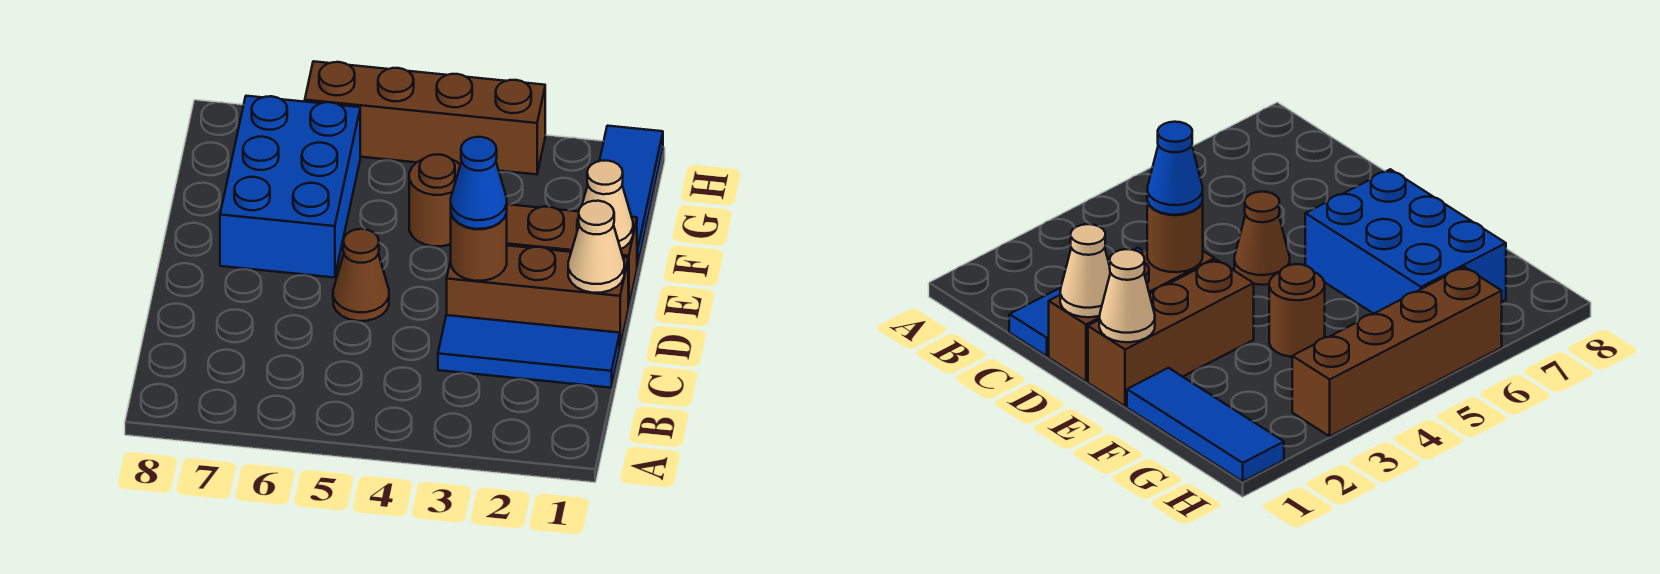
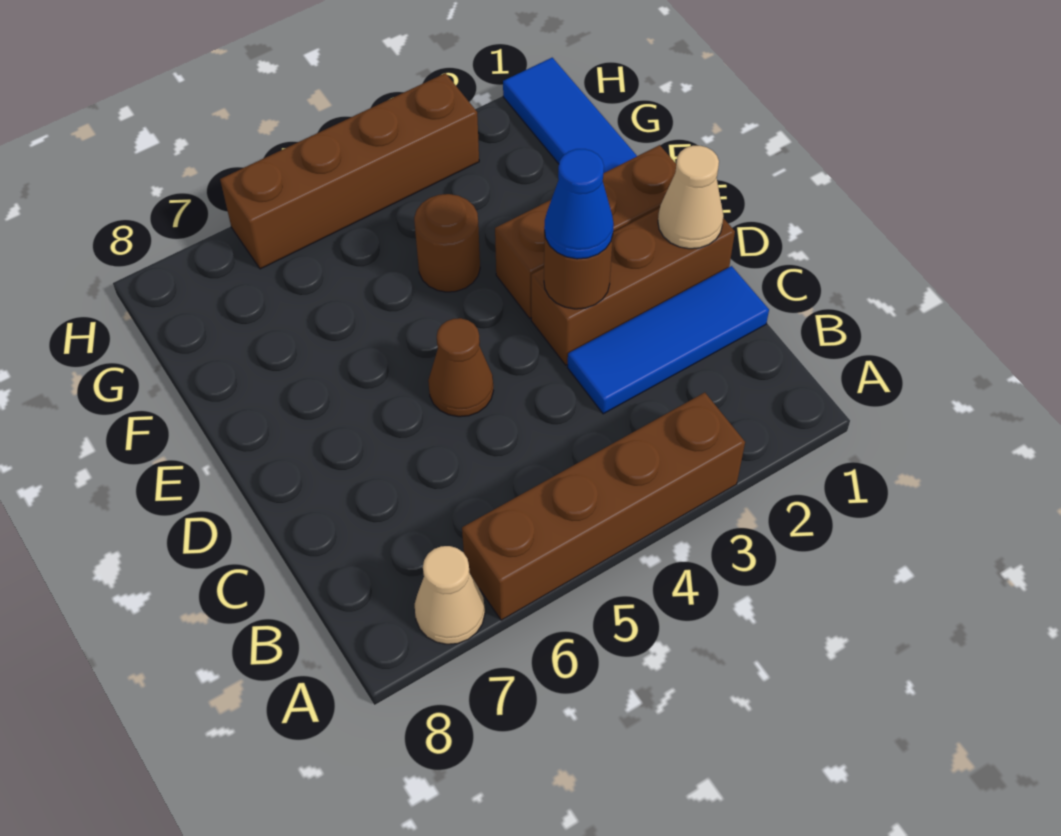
none -> brown brick A3:A6 level 1
tan cone E1 level 2 -> tan cone A7 level 1
blue brick E6:G7 level 1 -> none

